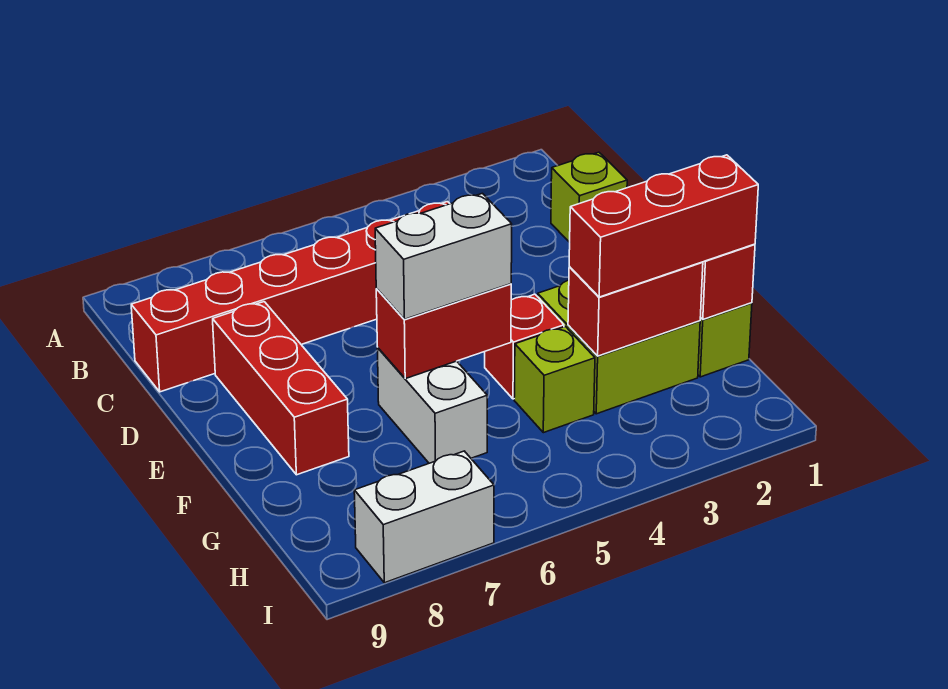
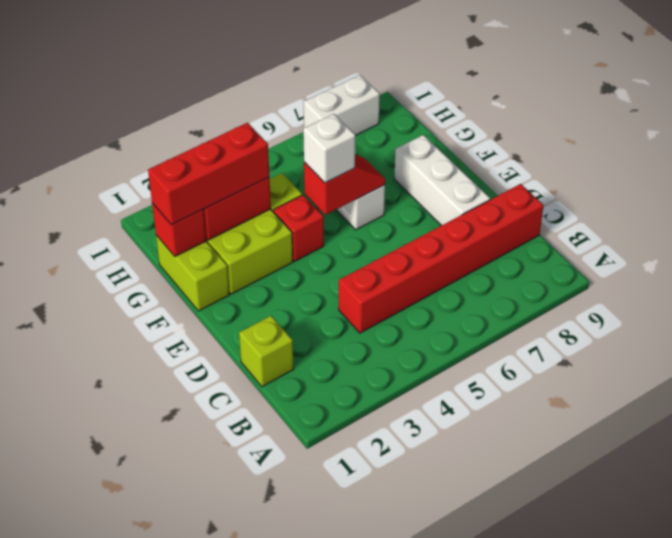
red brick D8:F8 level 1 -> white brick D8:F8 level 1
red brick F5:F6 level 2 -> red slope F5:F6 level 2 top 5
white brick F5:F6 level 3 -> white brick F5 level 3

